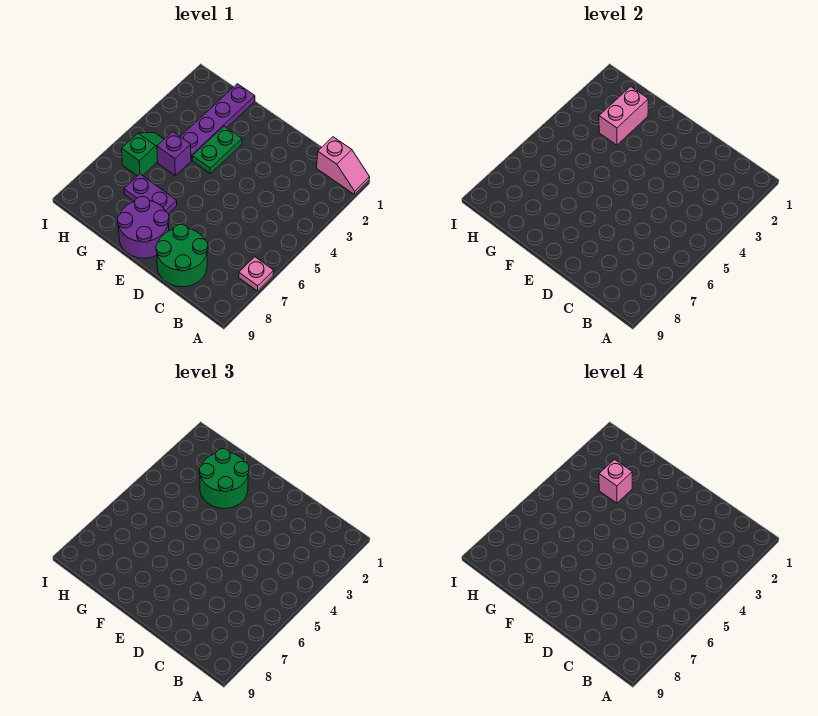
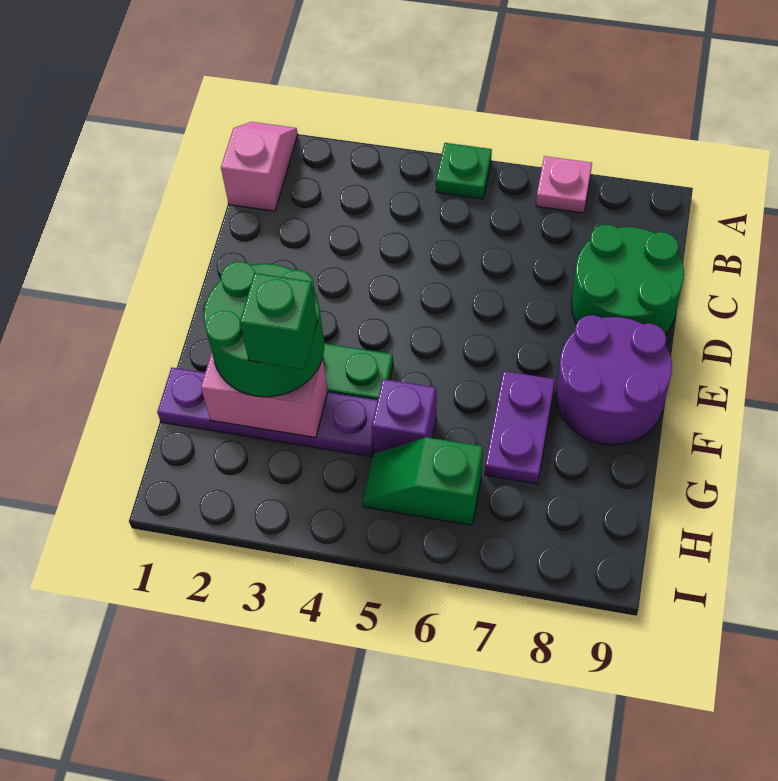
none -> green plate A5 level 1
pink brick G3 level 4 -> green brick G3 level 4

